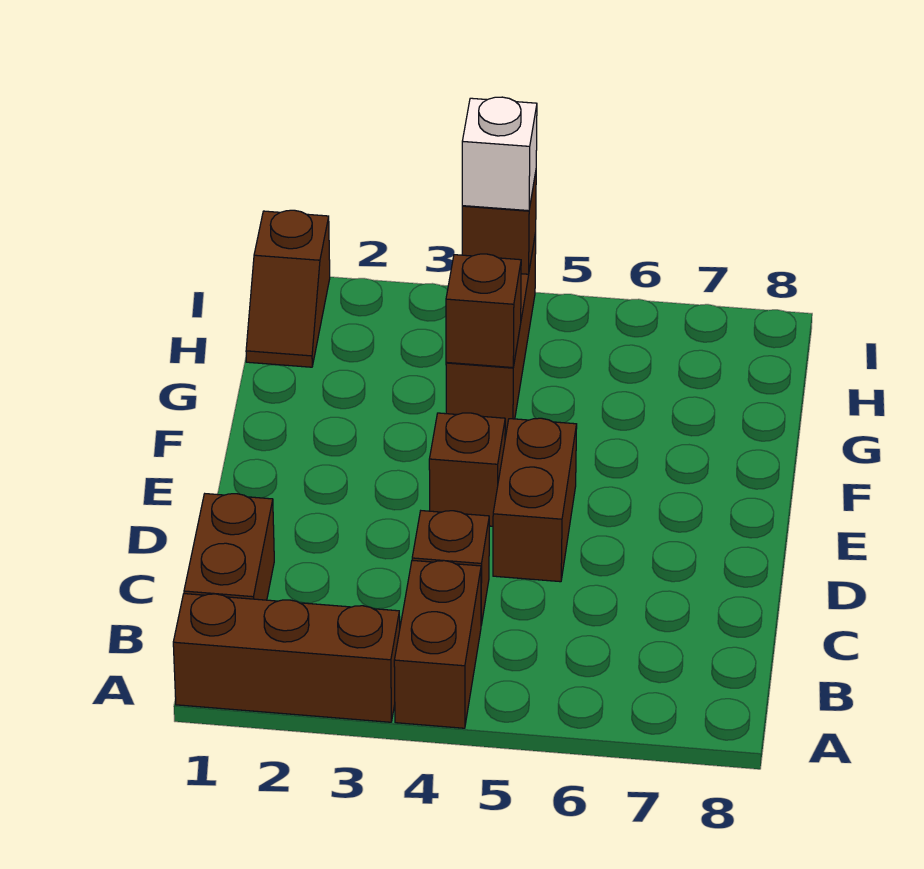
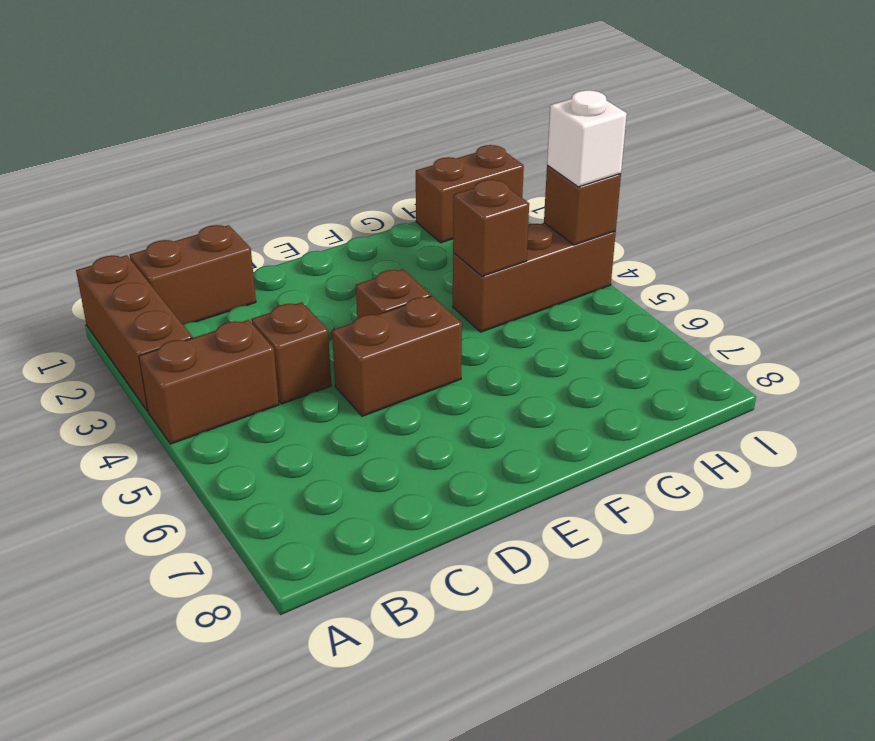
brown slope H1:I1 level 1 top I -> brown brick H1:I1 level 1

